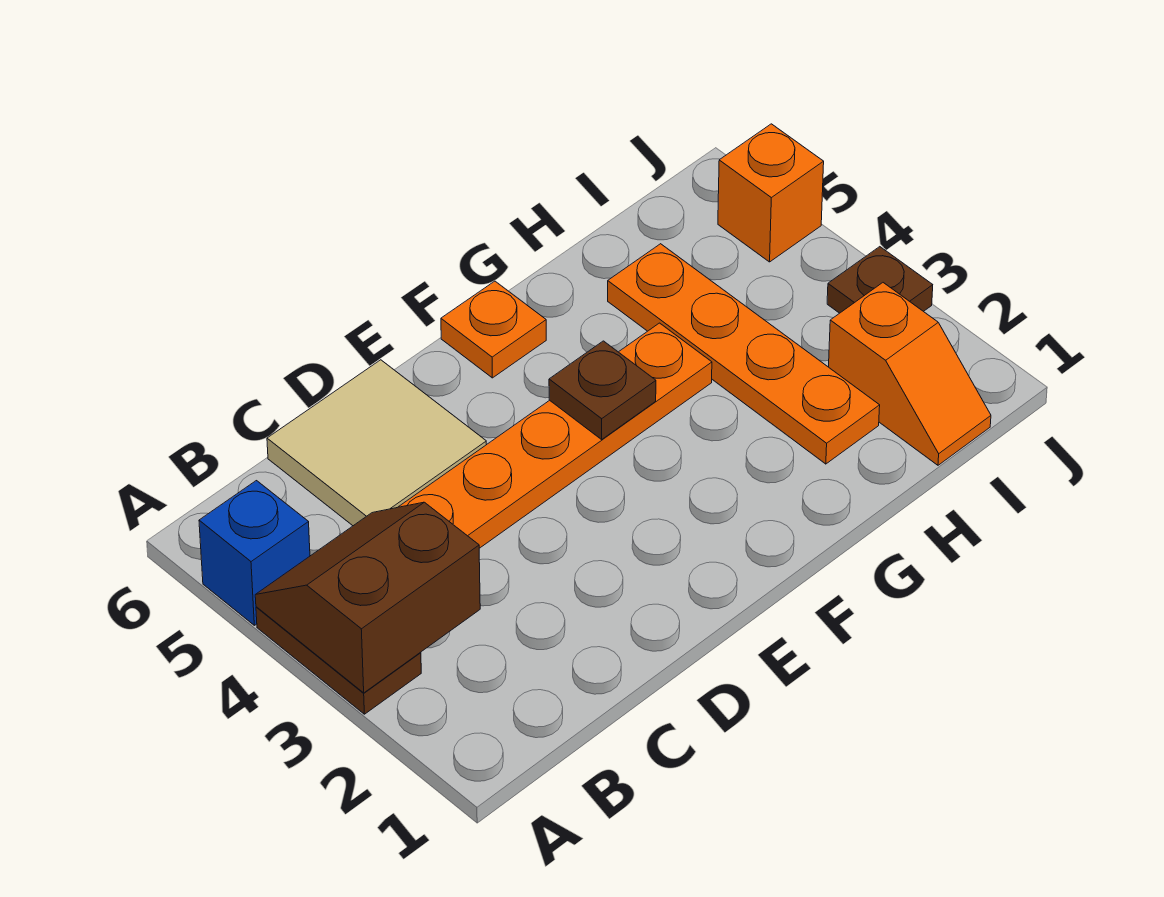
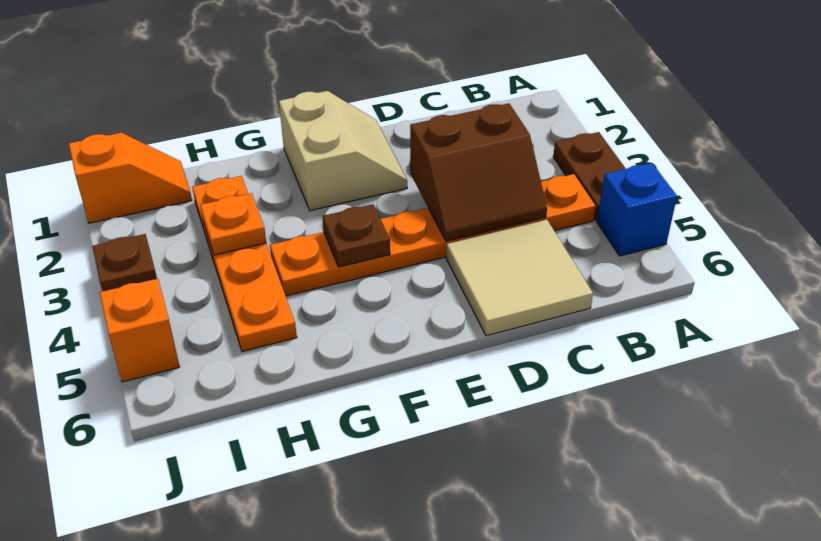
brown slope A3:B4 level 2 top 3 -> brown slope C3:D4 level 2 top 3
none -> tan slope E1:F2 level 1 top F
orange plate F6 level 1 -> orange plate H3 level 2
orange slope I1:I2 level 1 top 2 -> orange slope I1:J1 level 1 top J

